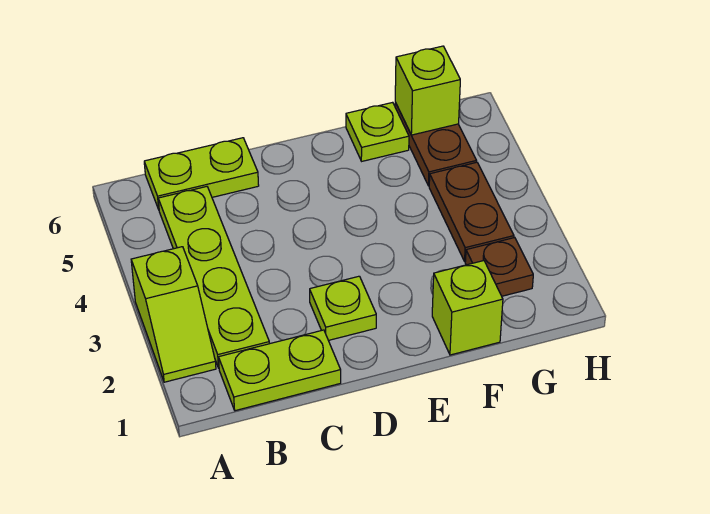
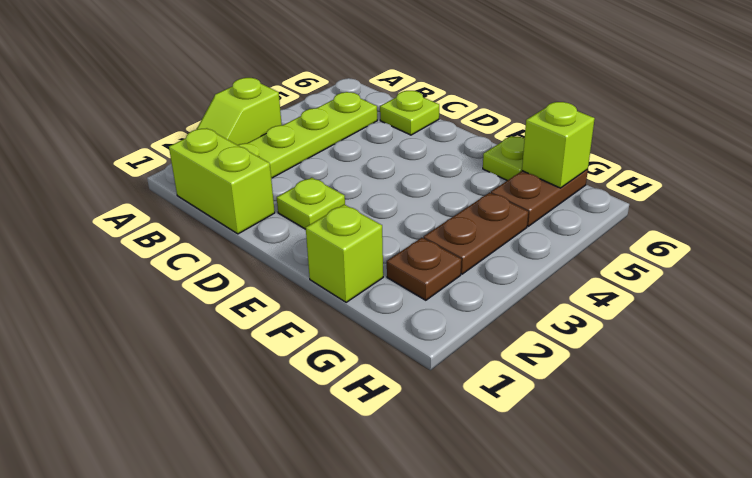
lime plate B1:C1 level 1 -> lime brick B1:C1 level 1
lime plate B6:C6 level 1 -> lime plate C6 level 1

